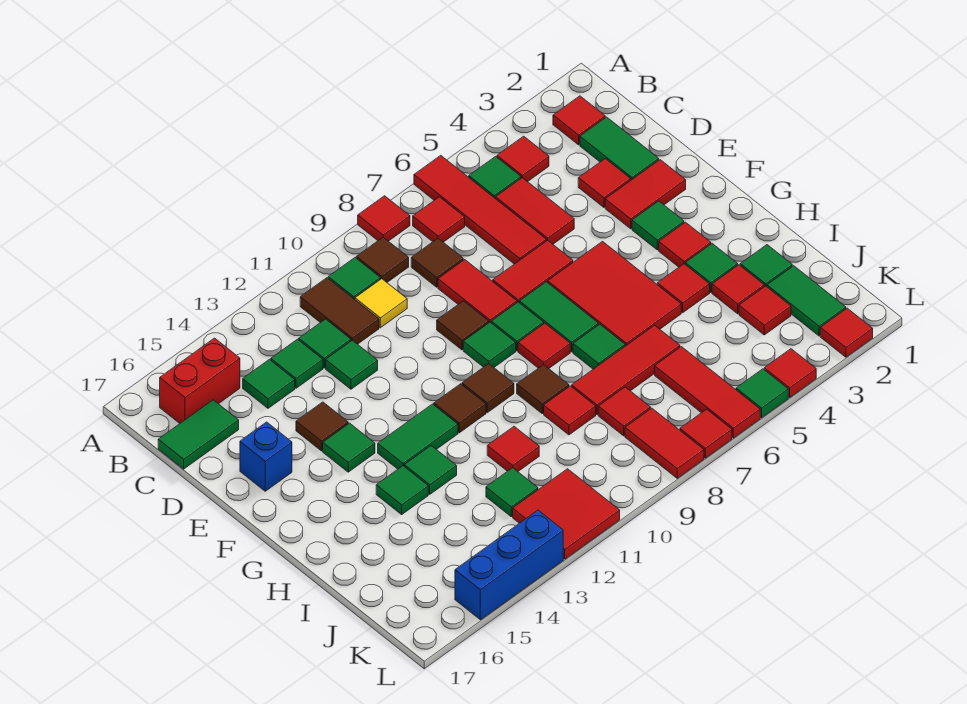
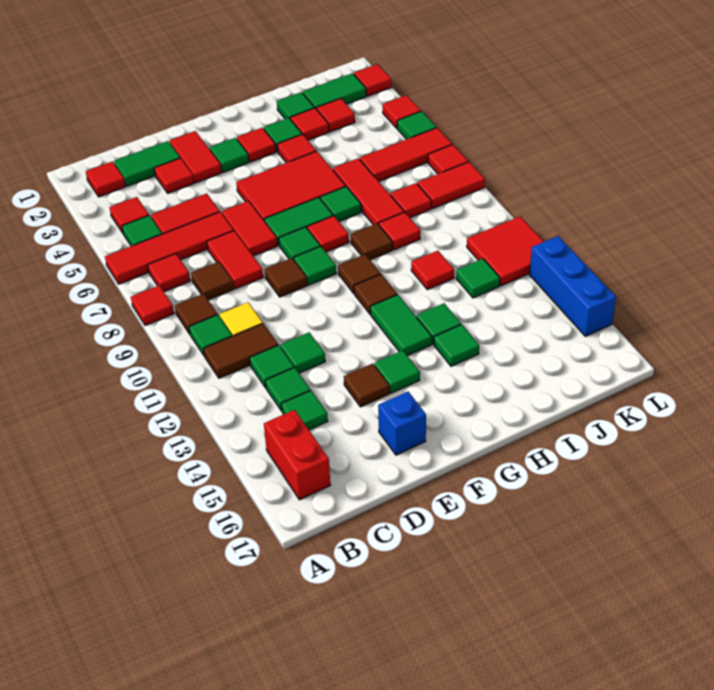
green tile C16:C17 level 1 -> none
red tile D8:E8 level 1 -> red tile D7:D8 level 1

